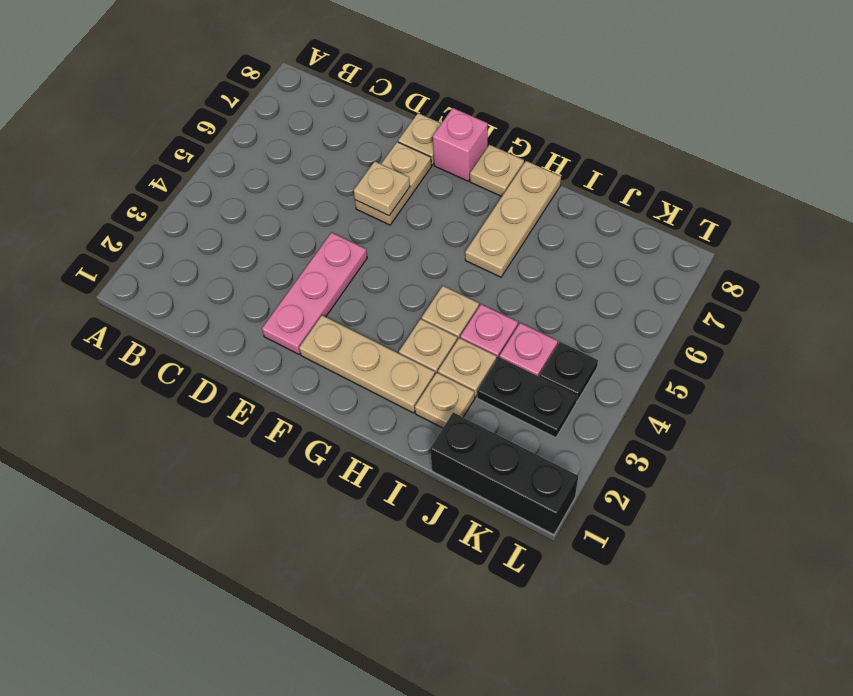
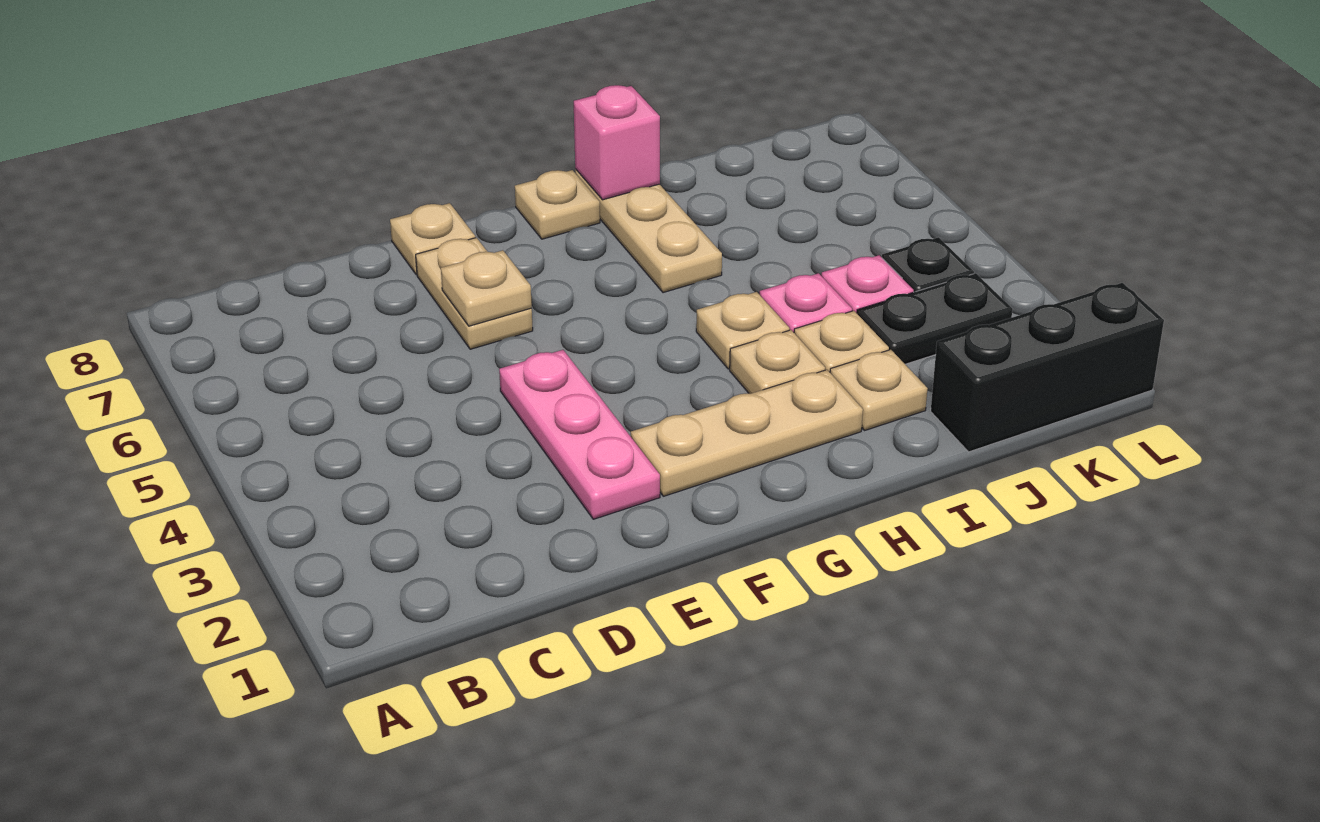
pink brick F8 level 1 -> pink brick H8 level 2

